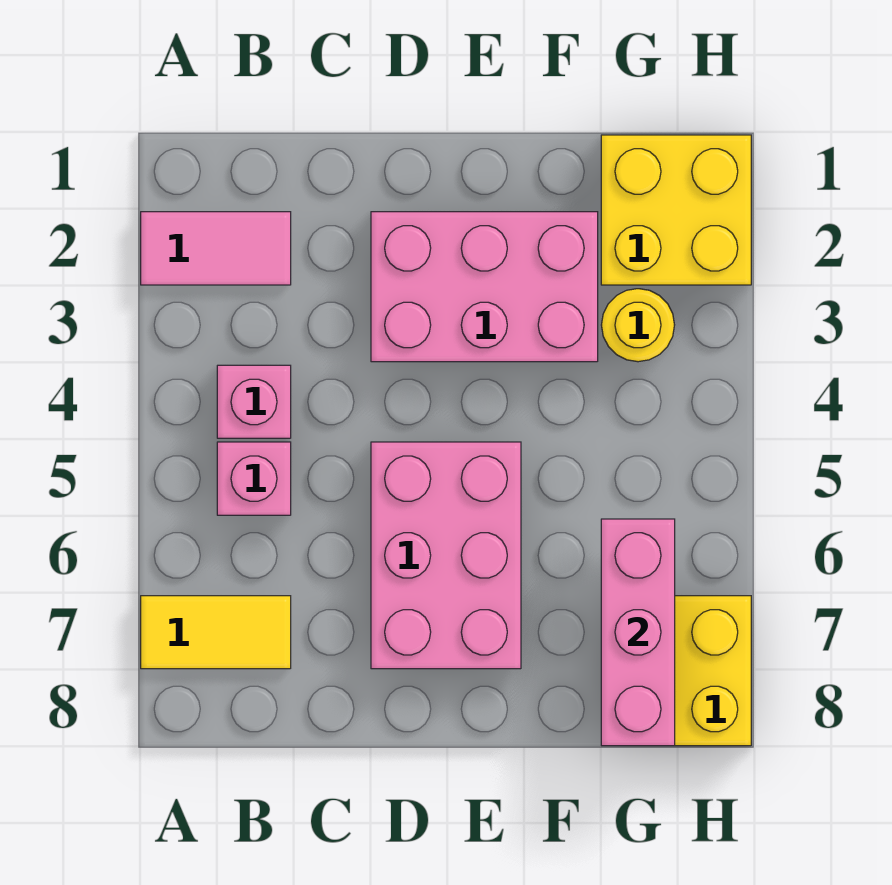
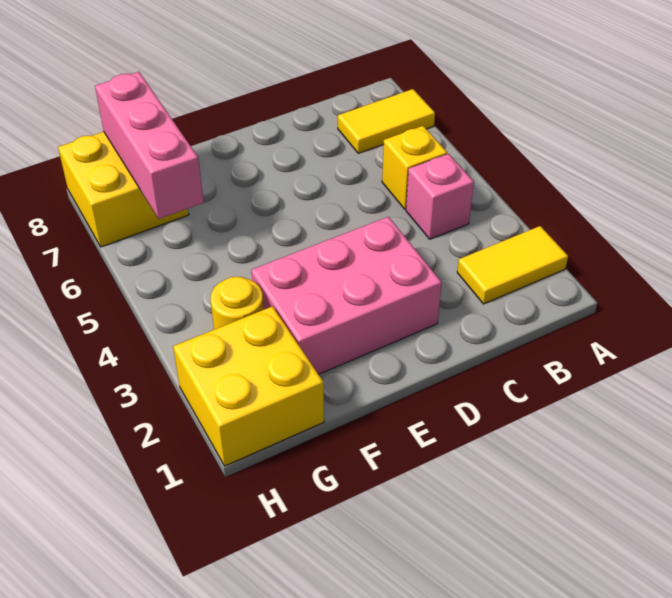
pink tile A2:B2 level 1 -> yellow tile A2:B2 level 1
pink brick B5 level 1 -> yellow brick B5 level 1
pink brick D5:E7 level 1 -> none

